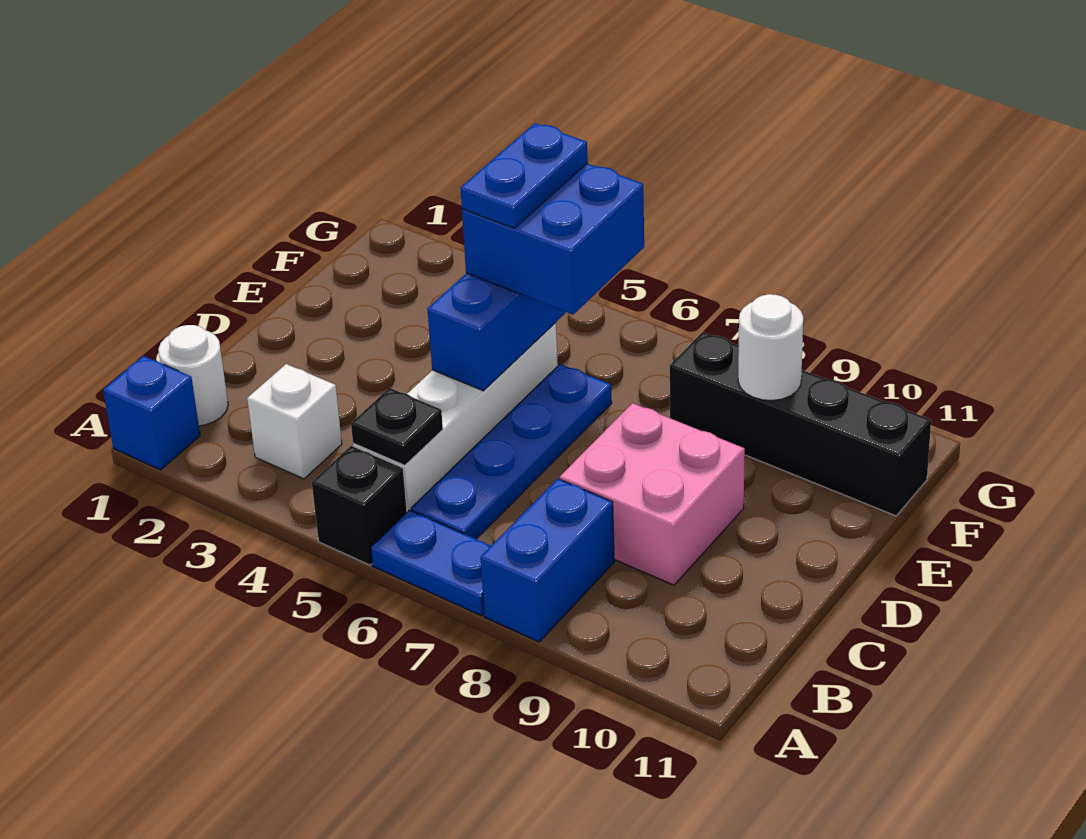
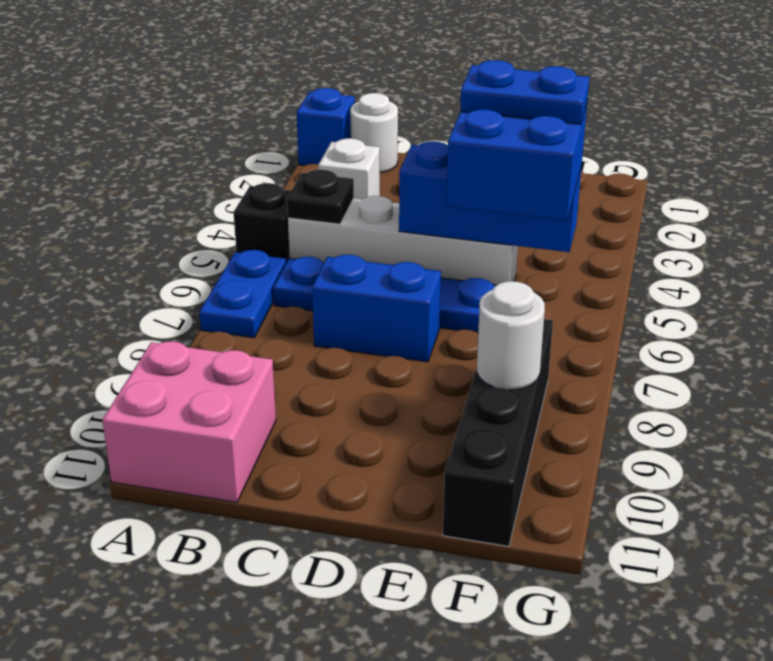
blue brick A8:B8 level 1 -> blue brick C7:D7 level 1
pink brick C8:D9 level 1 -> pink brick A10:B11 level 1

